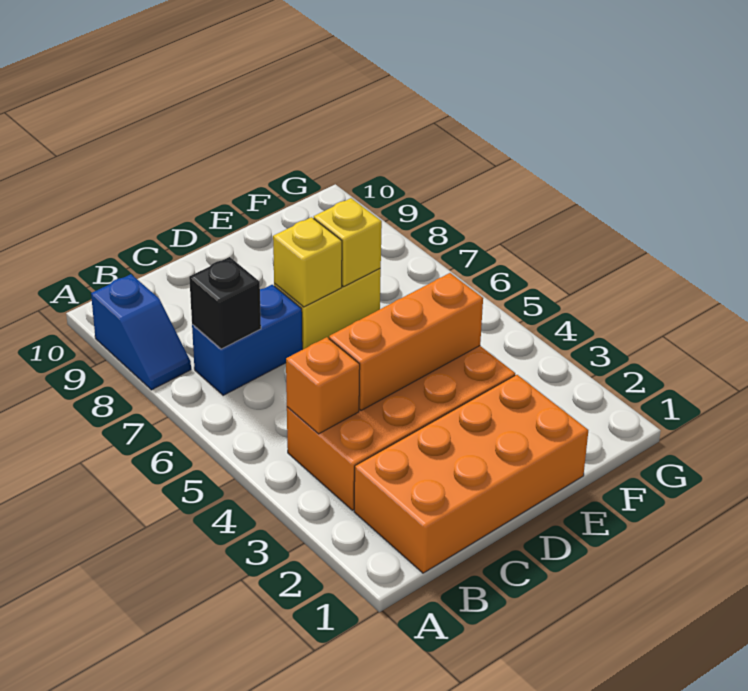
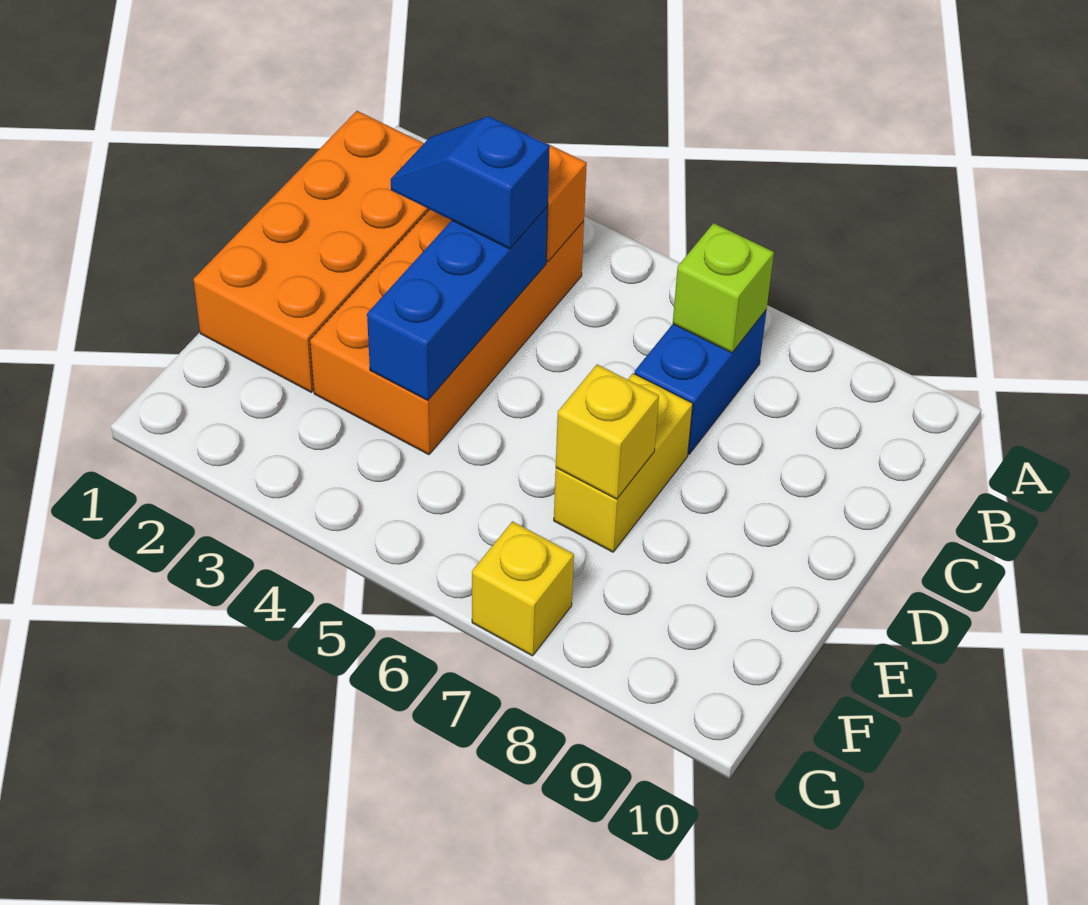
blue slope A8:A9 level 1 top 9 -> blue slope C3:C4 level 3 top 4
black brick B7 level 2 -> lime brick B7 level 2
orange brick C4:E4 level 2 -> blue brick C4:E4 level 2
yellow brick D7 level 2 -> yellow brick G7 level 1

